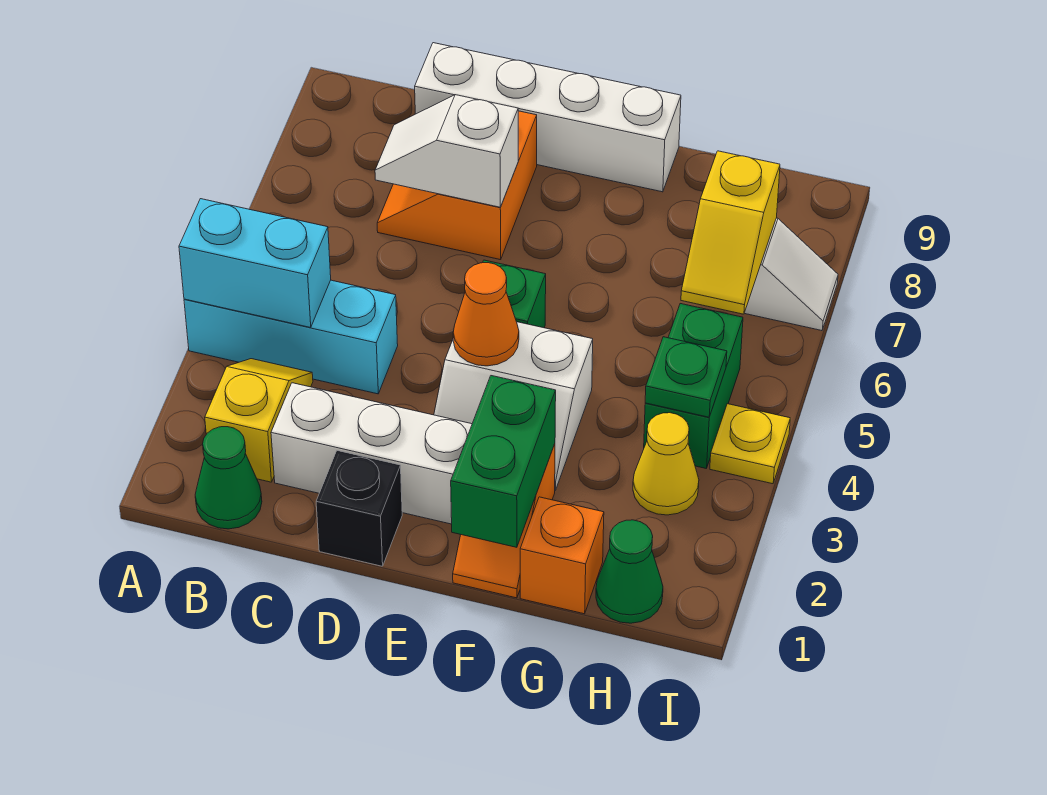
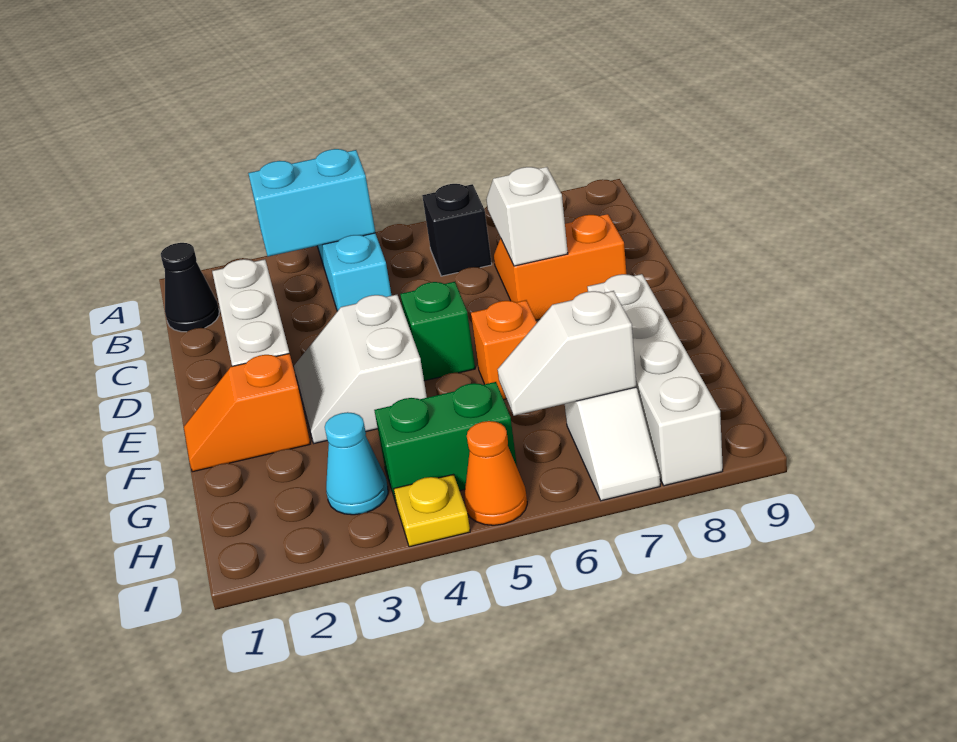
cyan brick A4:B4 level 2 -> cyan brick B3:B4 level 2
green cone B1 level 1 -> black cone B1 level 1
yellow slope B2:B3 level 1 top 2 -> none
white brick C9:F9 level 1 -> white brick F8:I8 level 1
black brick D1 level 1 -> black brick B6 level 1
orange cone E4 level 2 -> orange cone I5 level 1
green brick F1:F2 level 2 -> none
orange brick G1 level 1 -> orange brick F6 level 1
green cone H1 level 1 -> none
yellow cone H3 level 1 -> cyan cone H3 level 1
green plate H4 level 2 -> none
yellow slope H6:H7 level 2 top 7 -> white slope H6:H7 level 2 top 7

